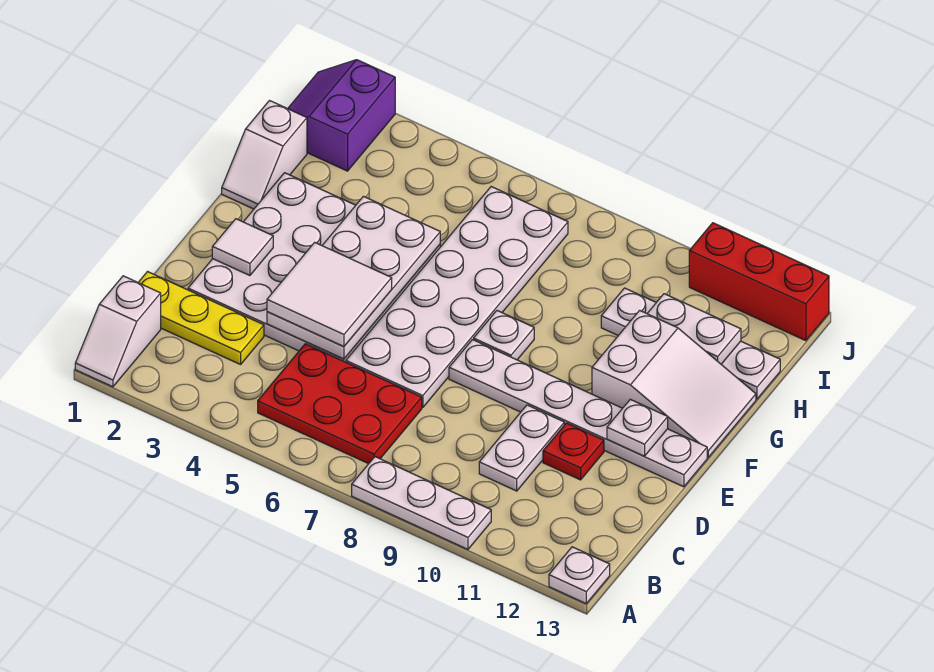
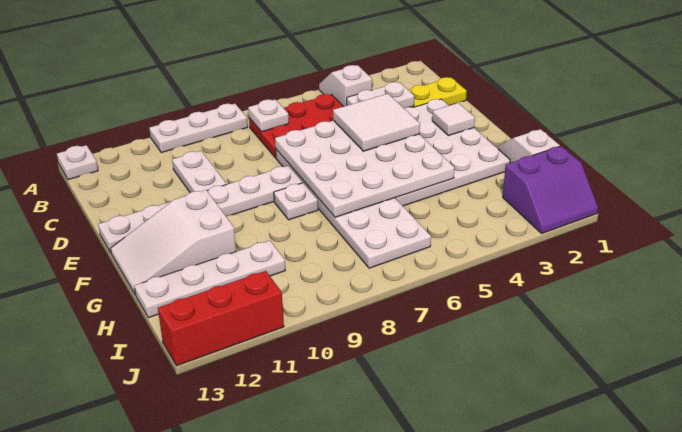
white slope A1:B1 level 1 top B -> white slope A4:B4 level 1 top B
white plate D4:G5 level 2 -> white plate D4:G7 level 2
red plate D11 level 1 -> none
white plate E12 level 2 -> white plate B7 level 2
white plate H11:H12 level 2 -> white plate C3:C4 level 2
purple slope I1:J2 level 1 top 2 -> purple slope I1:J2 level 1 top I

